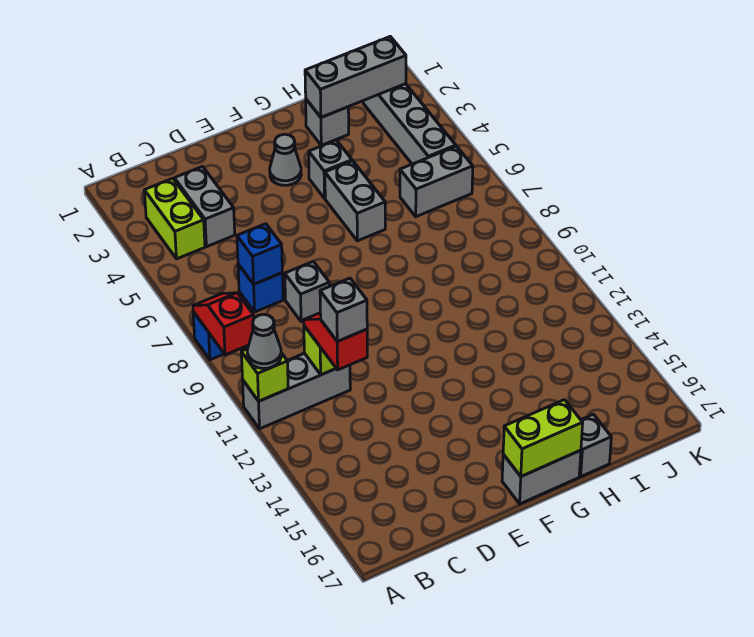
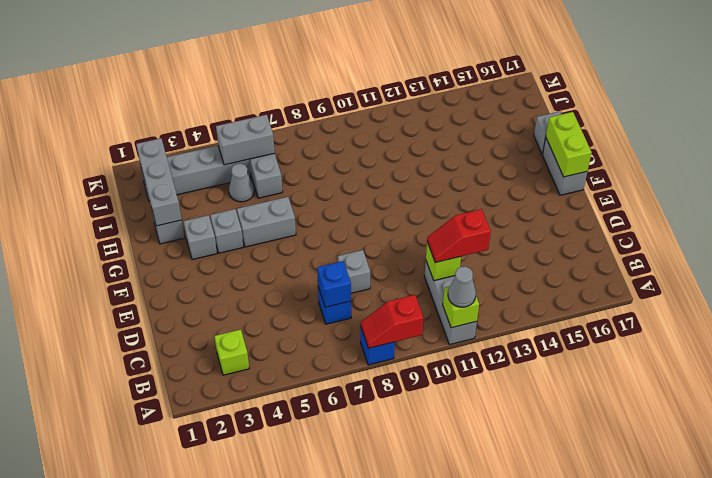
lime brick B3:B4 level 1 -> lime brick B3 level 1
grey brick C3:C4 level 1 -> grey brick J5:J6 level 2
grey brick C12 level 4 -> grey brick G3 level 1
grey cone F3 level 1 -> grey cone I5 level 1

